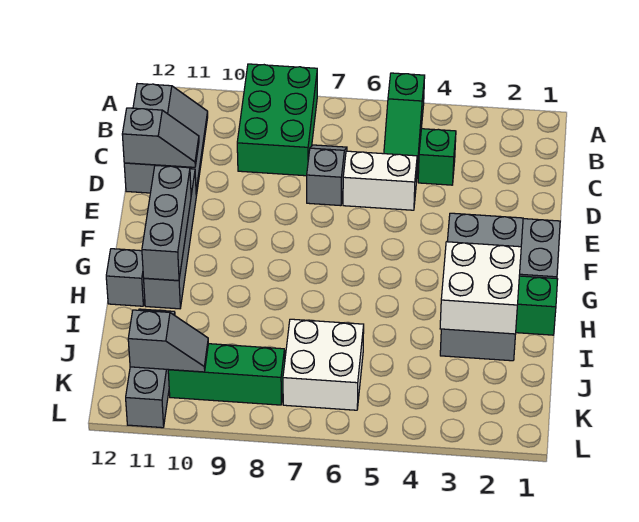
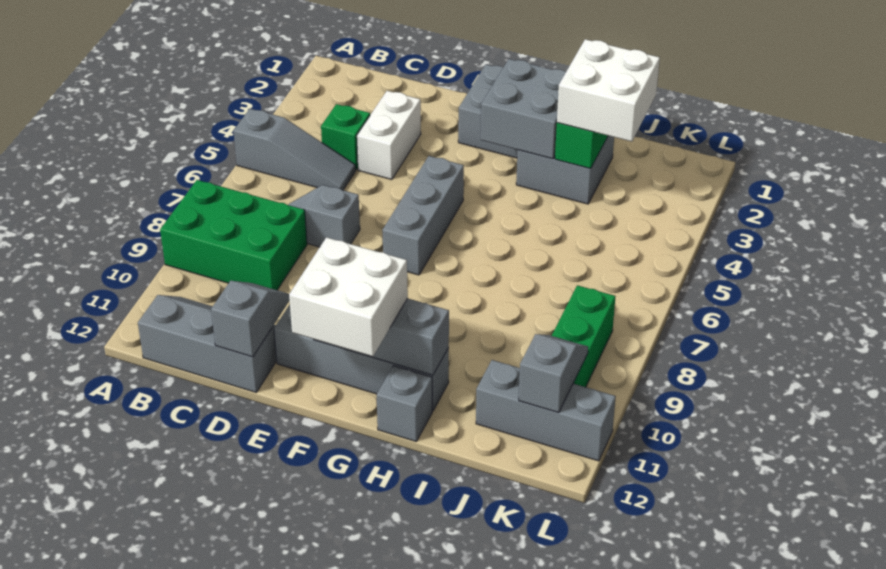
green slope A5:C5 level 1 top A -> grey slope A5:C5 level 1 top A
white brick D5:D6 level 1 -> white brick D3:D4 level 1
none -> grey brick F5:F7 level 1
white brick J6:K7 level 1 -> white brick F11:G12 level 3

